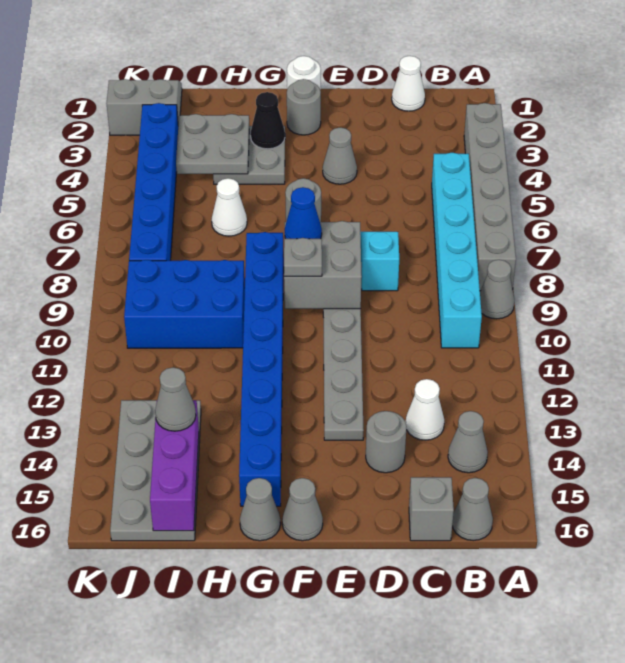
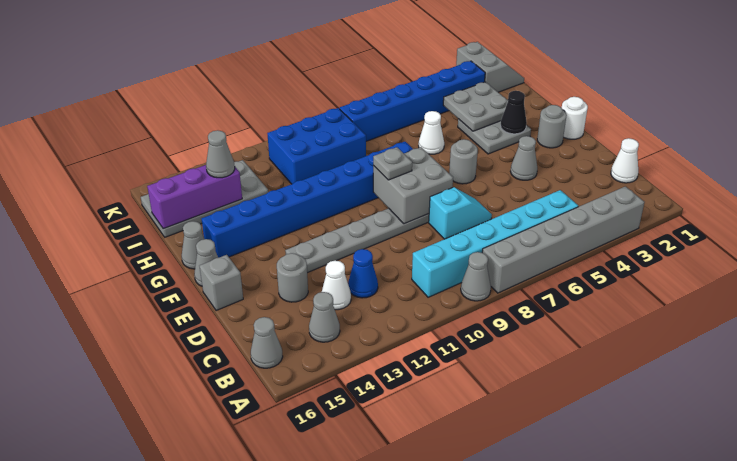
grey brick C16 level 1 -> grey brick E16 level 1
blue cone F8 level 3 -> blue cone C12 level 1
blue brick H9:J10 level 1 -> blue brick I9:J11 level 1

